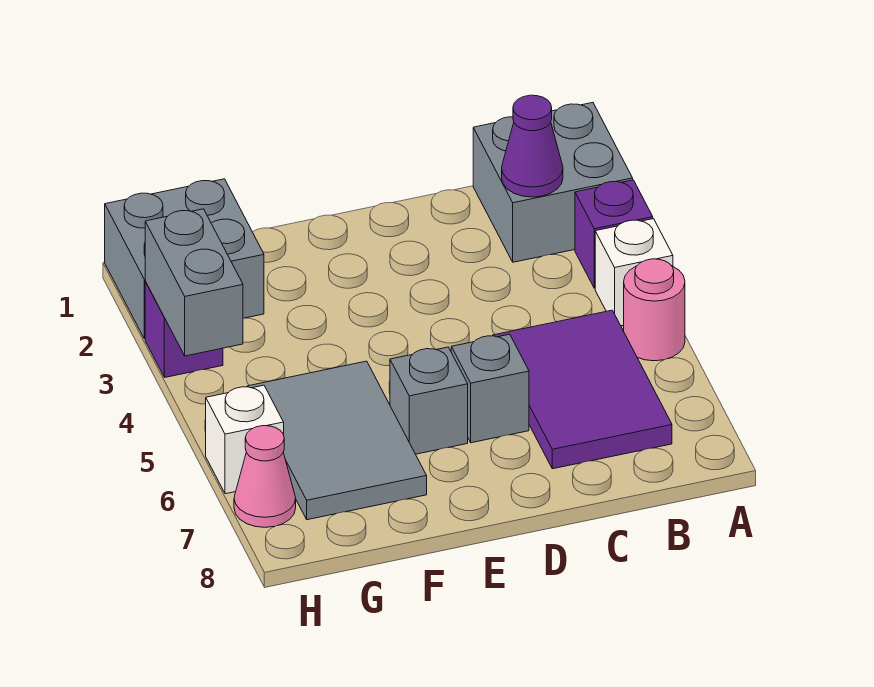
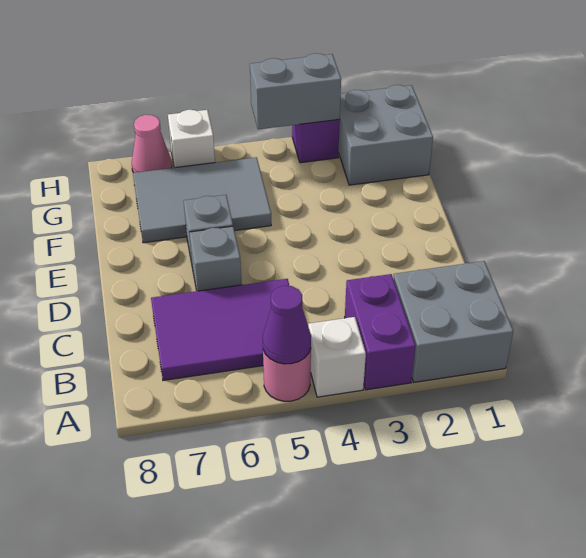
purple brick A3 level 1 -> purple brick A3:B3 level 1
purple cone B2 level 2 -> purple cone A5 level 2

